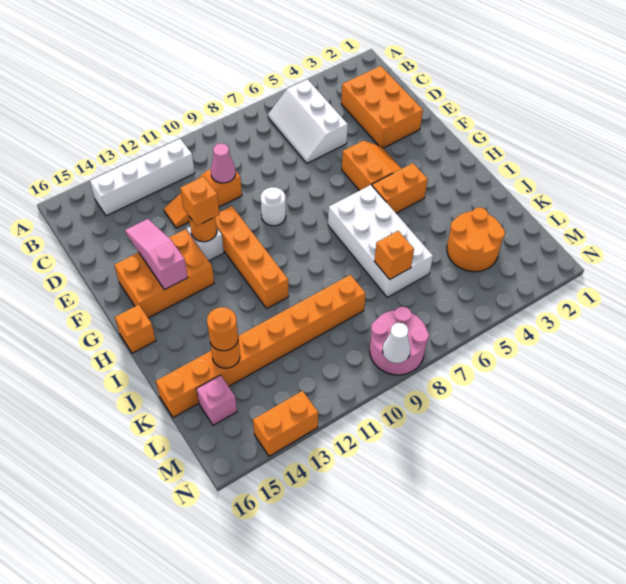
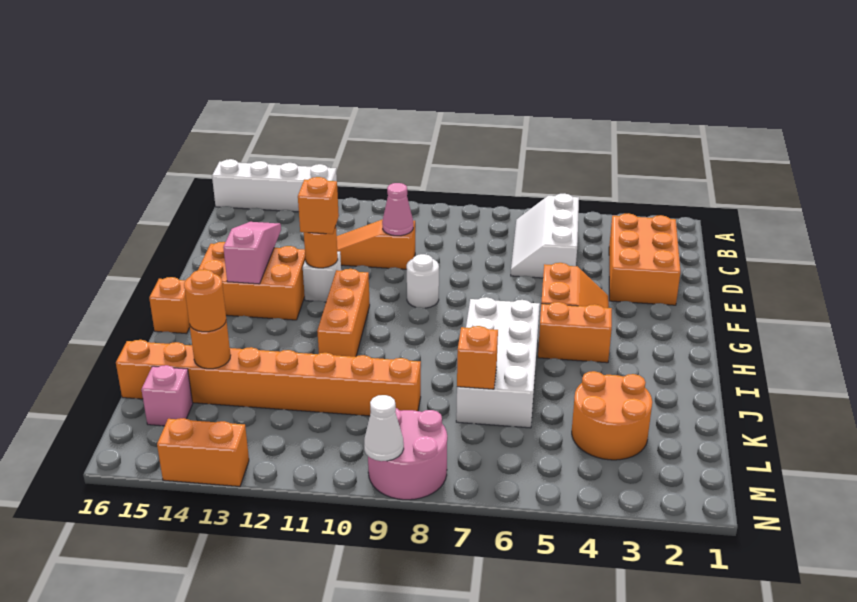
white brick B11:B14 level 1 -> white brick A13:A16 level 1
orange brick F11:I11 level 1 -> orange brick G11:I11 level 1

